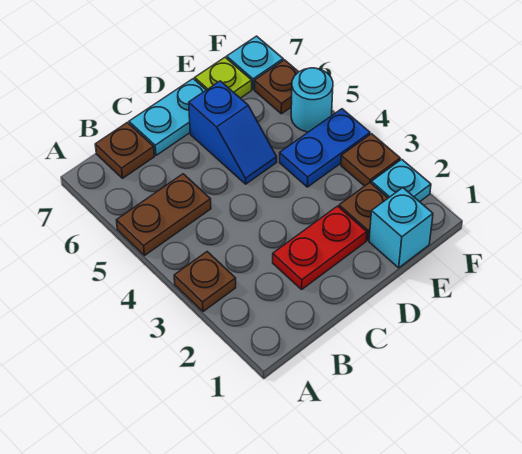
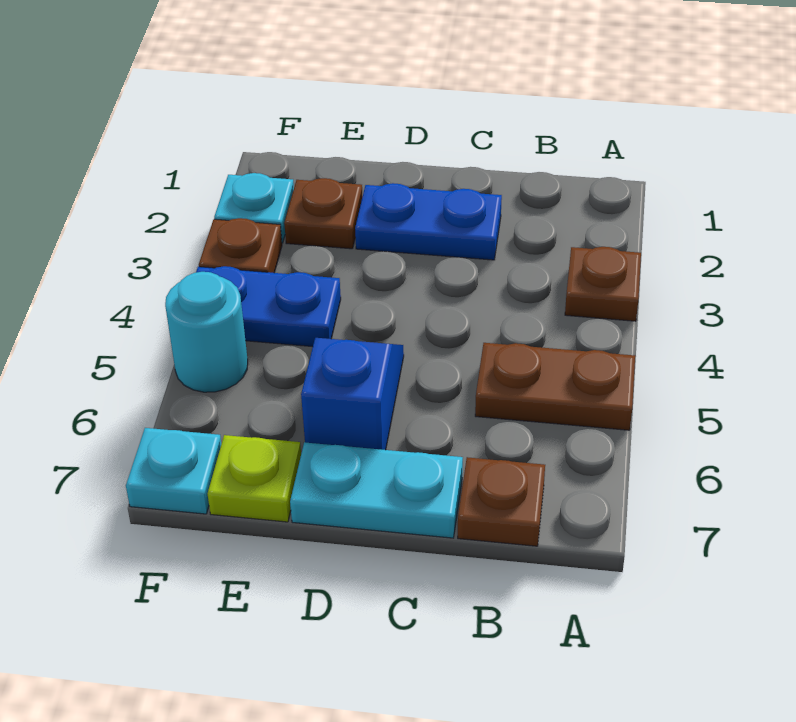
red plate C2:D2 level 1 -> blue plate C2:D2 level 1
cyan brick E1 level 1 -> none
brown plate F6 level 1 -> none

